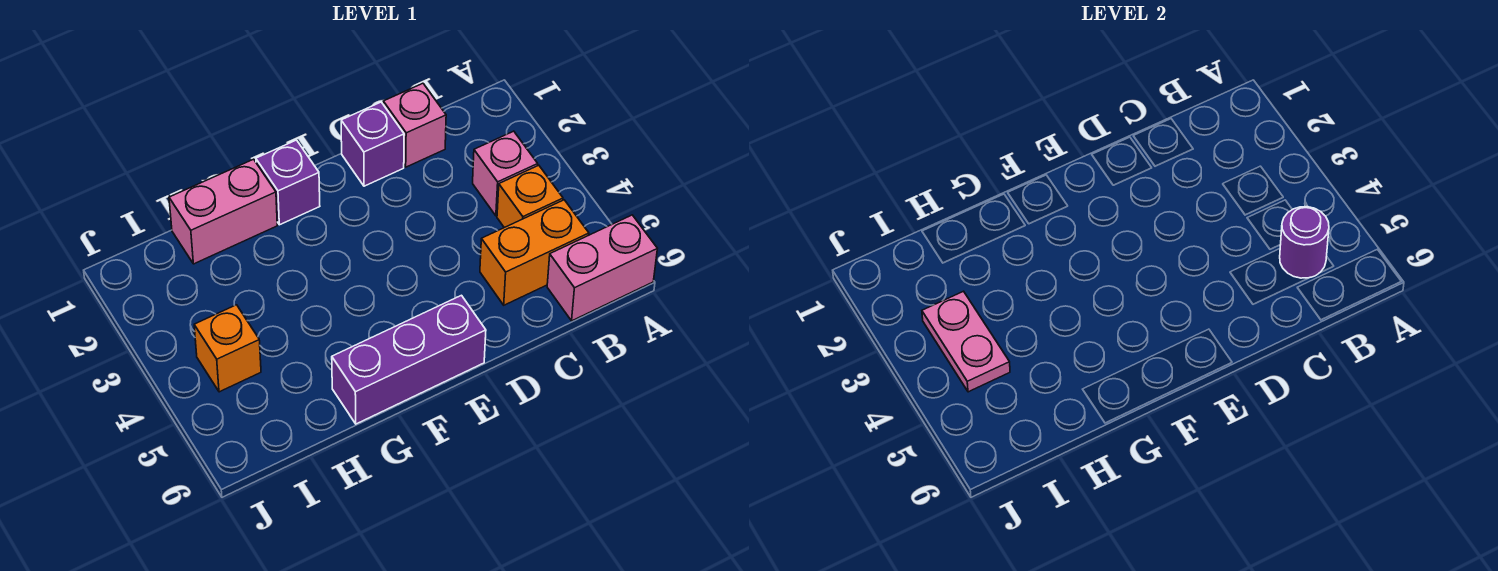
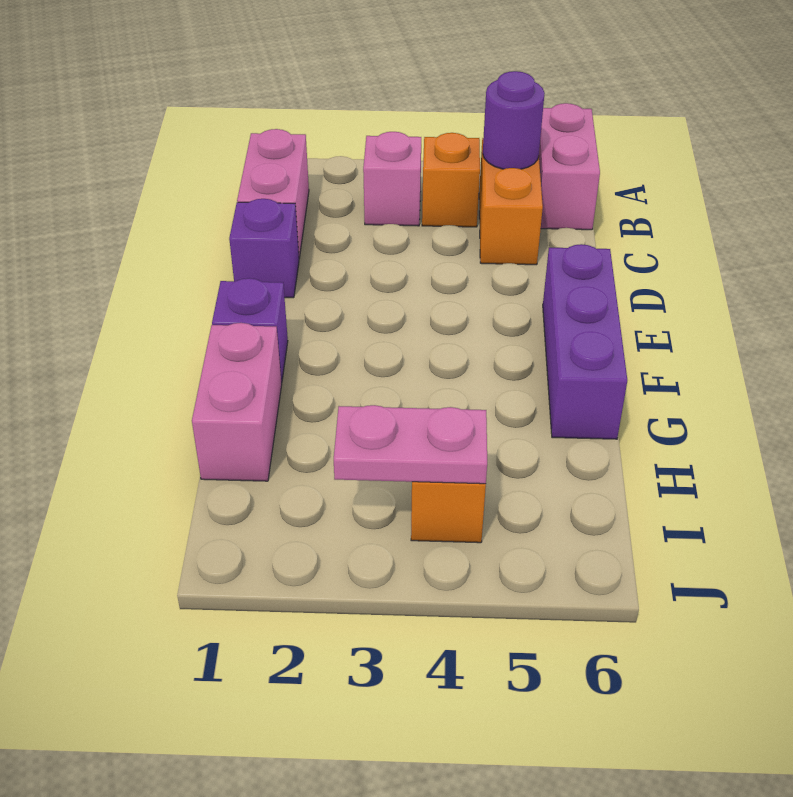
pink brick C1 level 1 -> pink brick B1:C1 level 1

